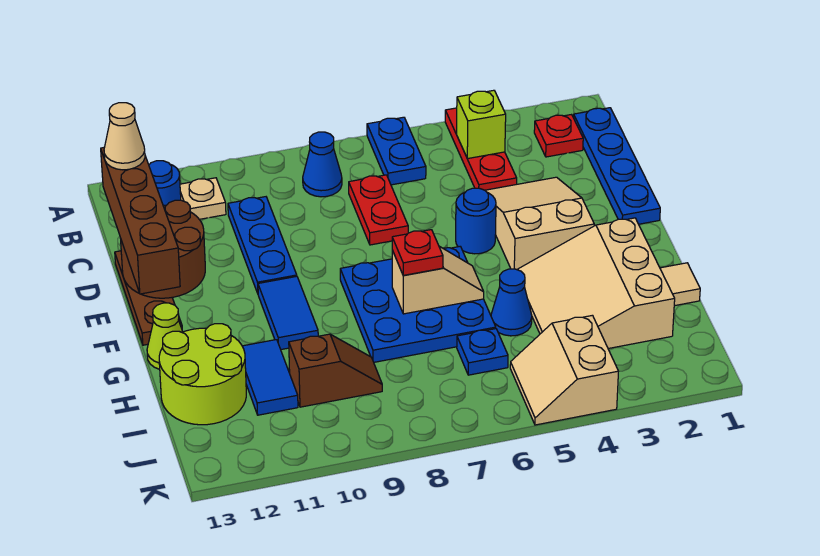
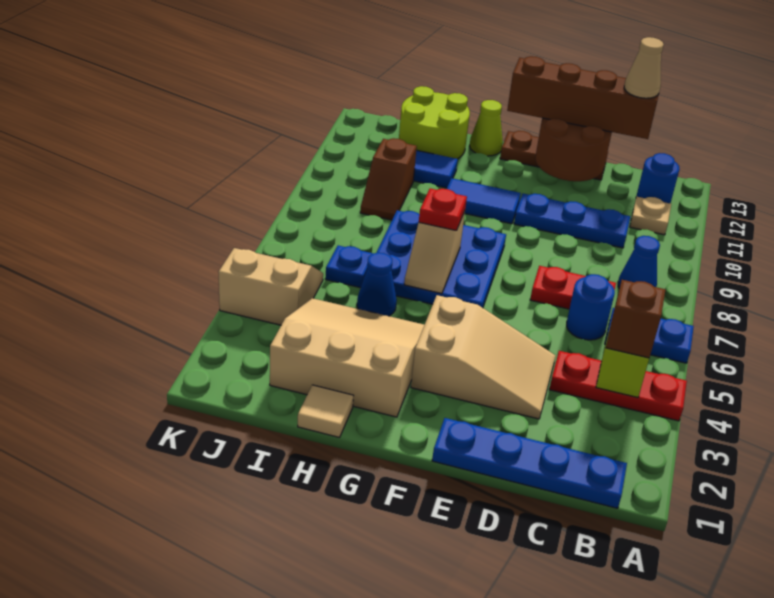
red plate B2 level 1 -> none
none -> brown brick B4 level 3
blue round brick E5 level 1 -> blue round brick C6 level 1

